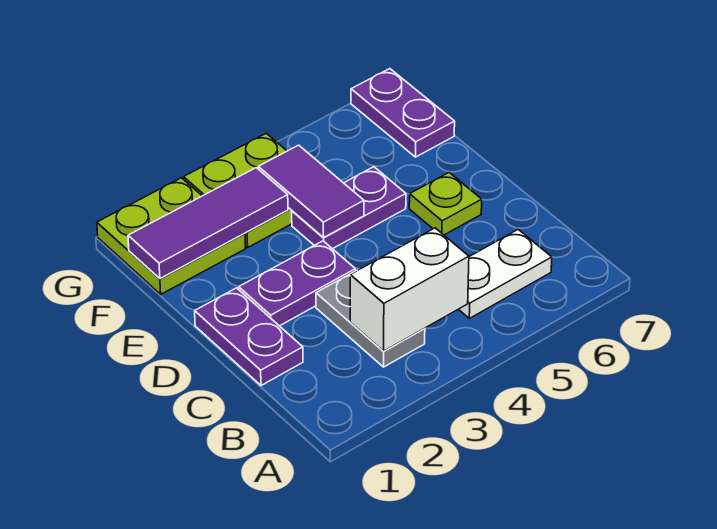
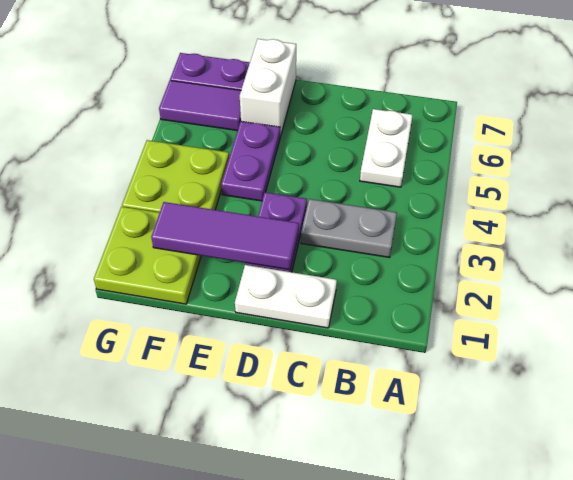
white brick B3:B4 level 2 -> white brick E6:E7 level 1
purple plate C1:D1 level 1 -> white plate C1:D1 level 1
lime plate D6 level 1 -> none
purple tile E4:F4 level 2 -> purple tile F6:G6 level 1
purple tile F1:F3 level 2 -> purple tile D2:F2 level 2

